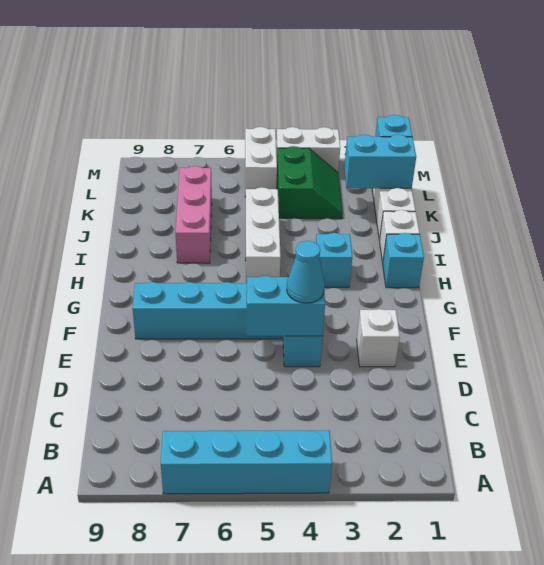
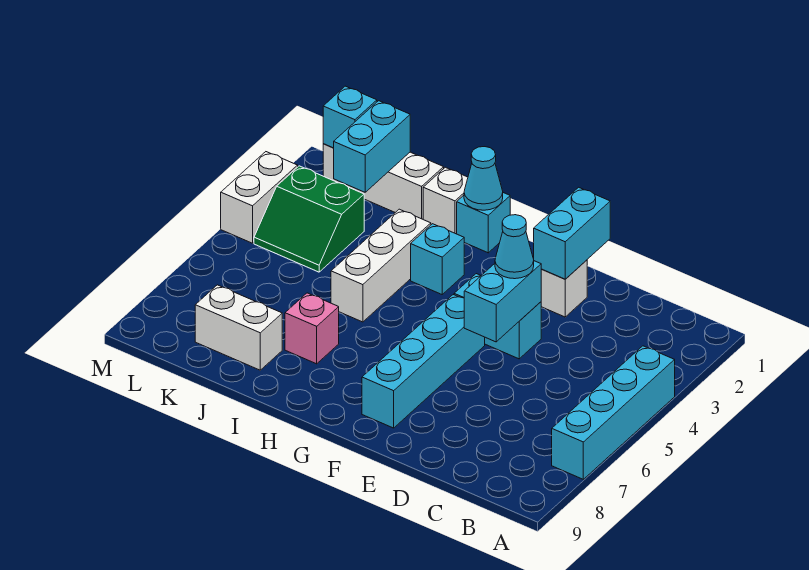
none -> cyan brick E1:E2 level 2
none -> cyan cone H1 level 2
white brick H5:J5 level 1 -> white brick I3:I5 level 1
pink brick I7:K7 level 1 -> pink brick I7 level 1
green slope K3:L4 level 1 top 4 -> green slope K3:L4 level 1 top 3
white brick L5:M5 level 1 -> white brick J8:K8 level 1

